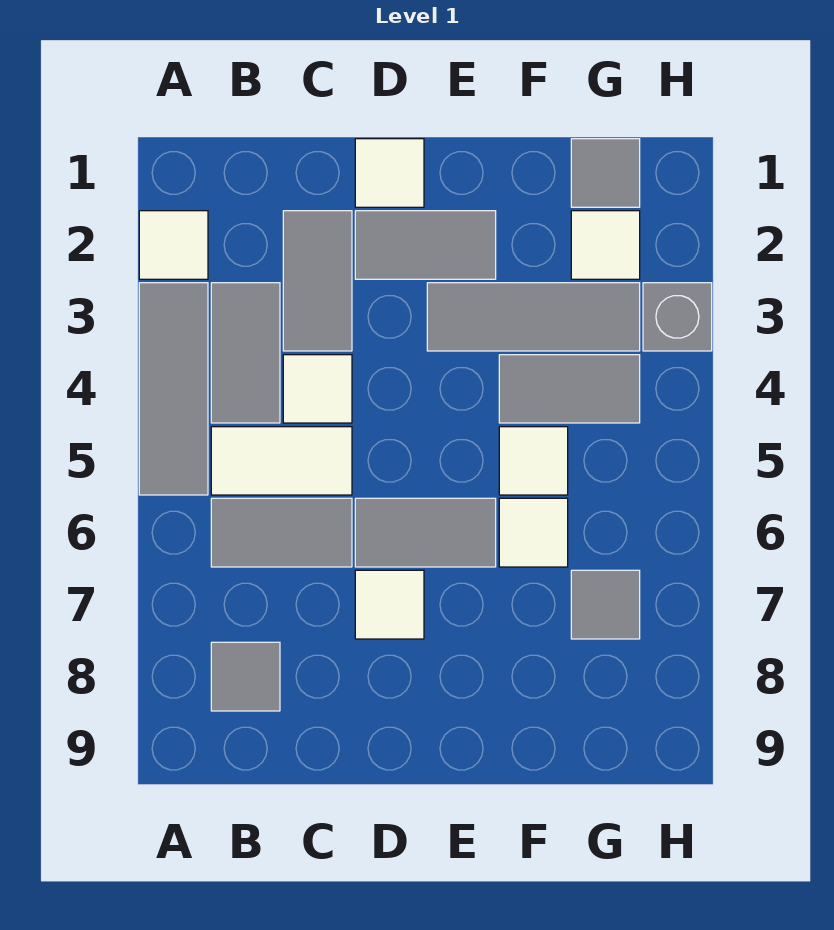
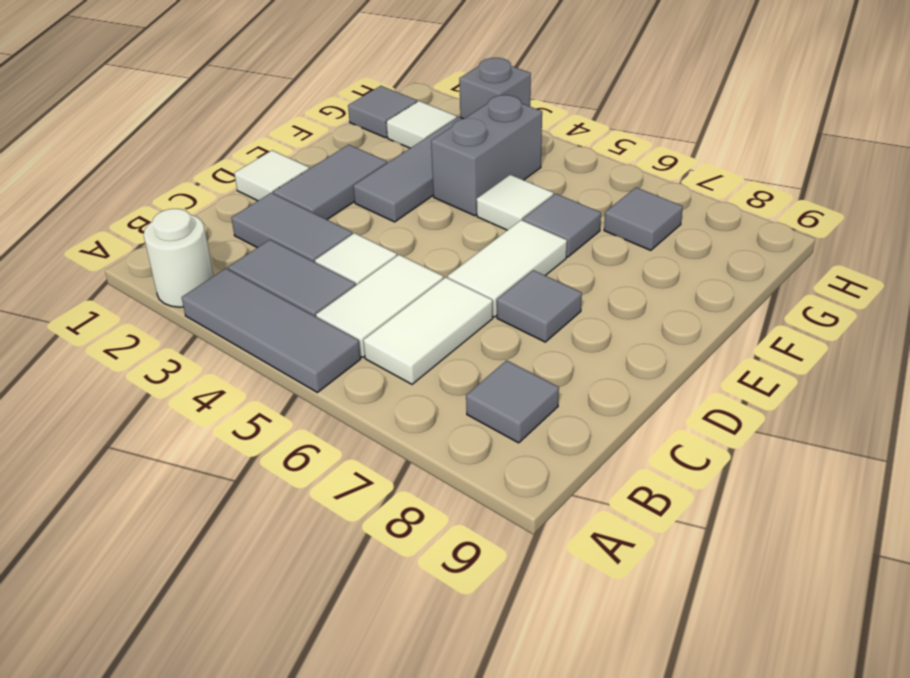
white tile A2 level 1 -> white round brick A2 level 1
grey tile B6:C6 level 1 -> white tile B6:C6 level 1
grey tile D6:E6 level 1 -> white tile D6:E6 level 1
white tile D7 level 1 -> grey tile D7 level 1
grey tile F4:G4 level 1 -> grey brick F4:G4 level 1
white tile F6 level 1 -> grey tile F6 level 1

